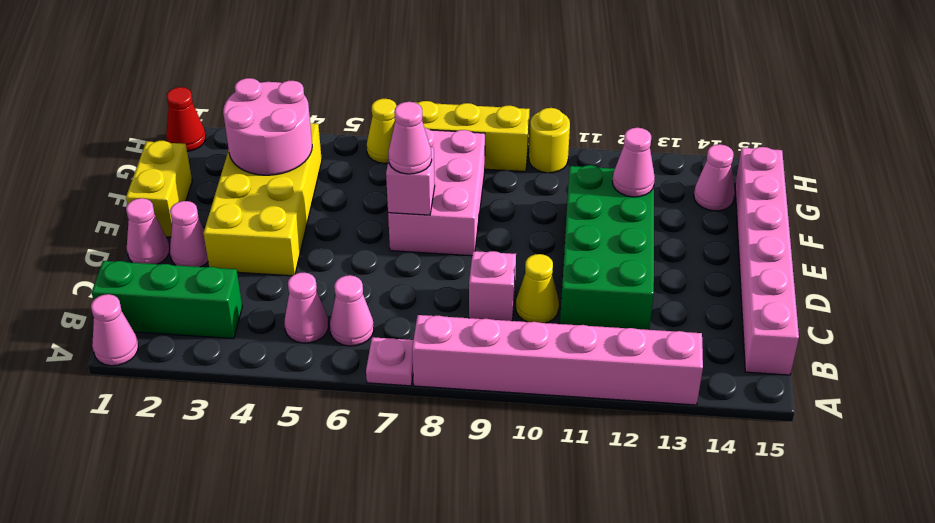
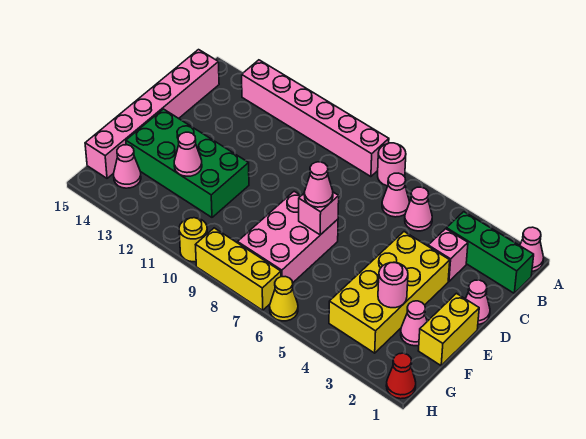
pink plate A7 level 1 -> pink round brick A7 level 1
pink brick C9 level 1 -> pink brick C3 level 1
yellow cone C10 level 1 -> none
green brick C11:F12 level 1 -> green brick E11:F14 level 1
pink cone D2 level 1 -> pink cone F2 level 1
pink round brick F3:G4 level 2 -> pink round brick F3 level 2

